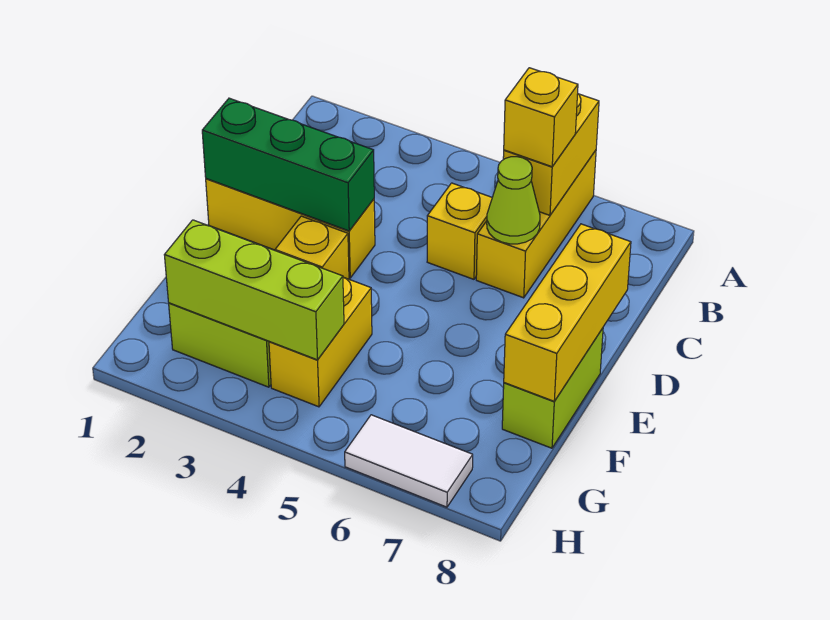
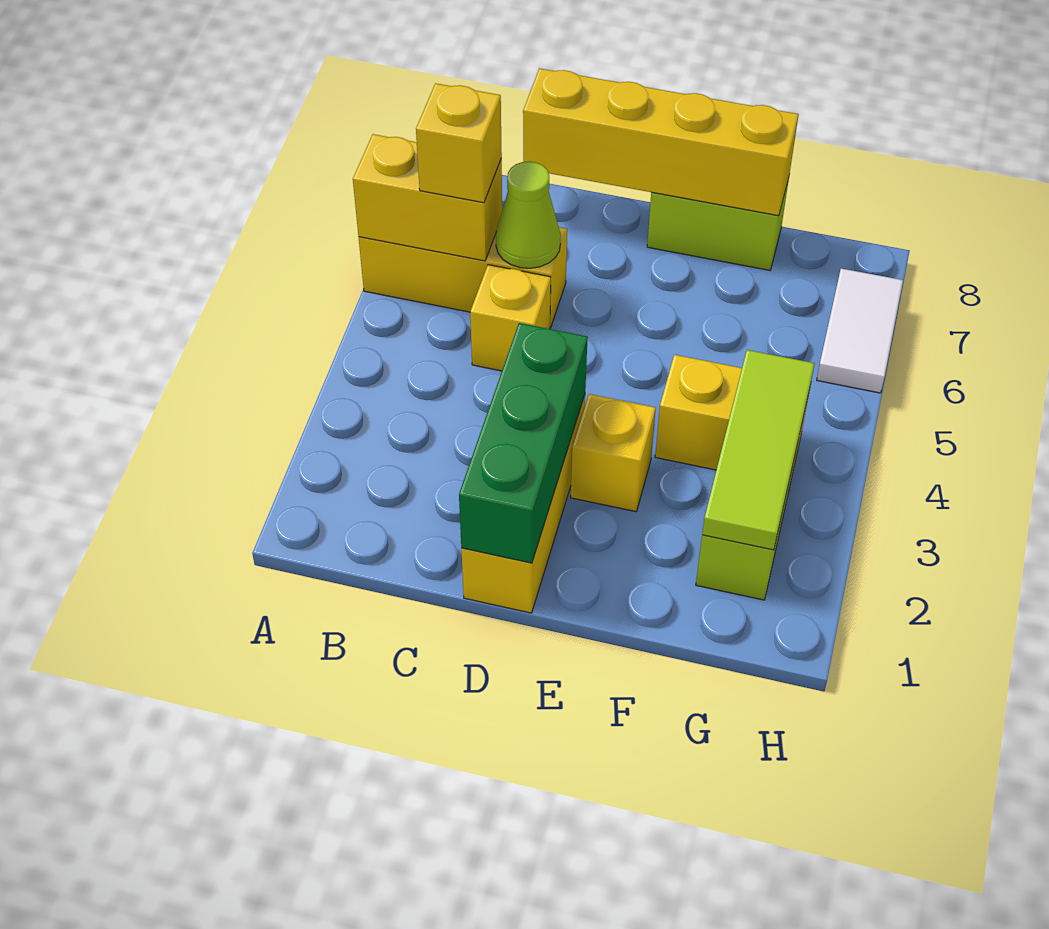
yellow brick D8:F8 level 2 -> yellow brick C8:F8 level 2
lime brick G2:G4 level 2 -> lime tile G2:G4 level 2

